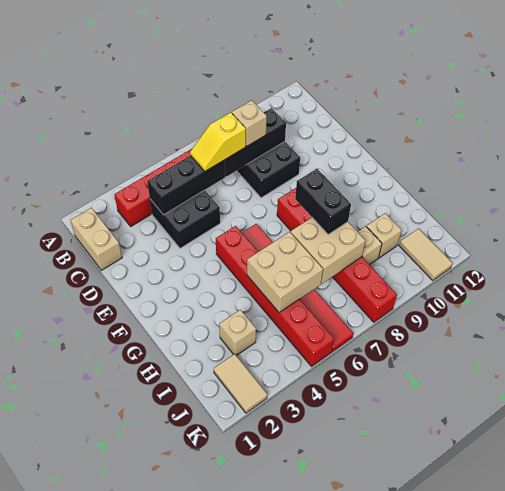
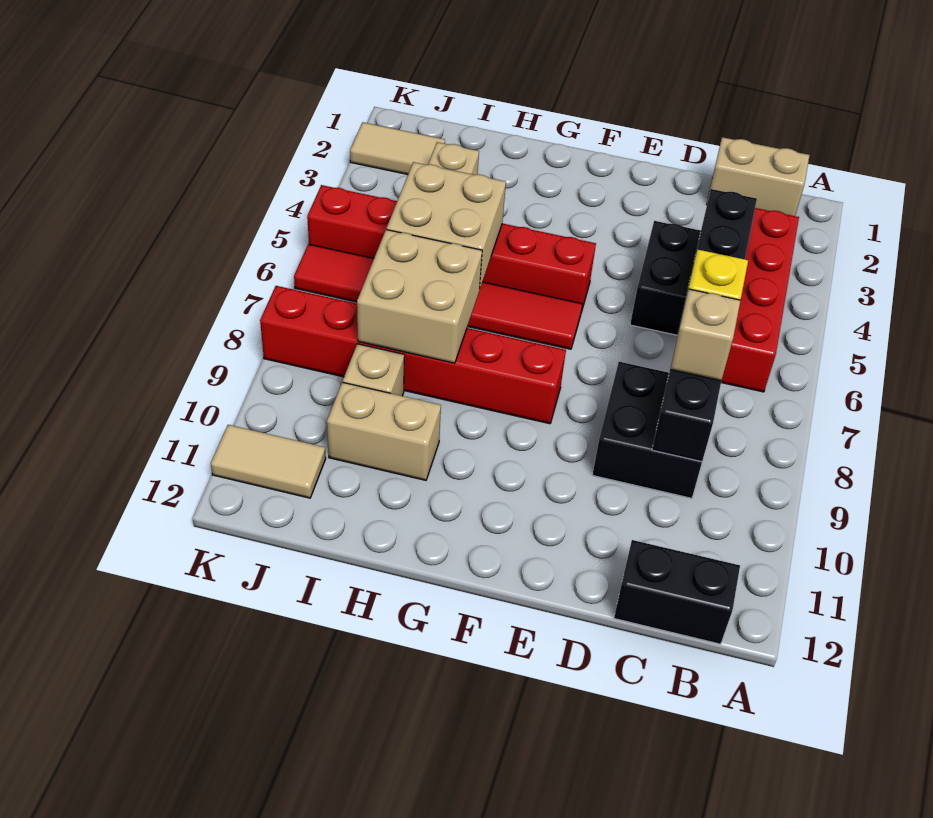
black brick G8:H8 level 3 -> black brick B12:C12 level 1
tan brick I10 level 1 -> tan brick H10:I10 level 1

